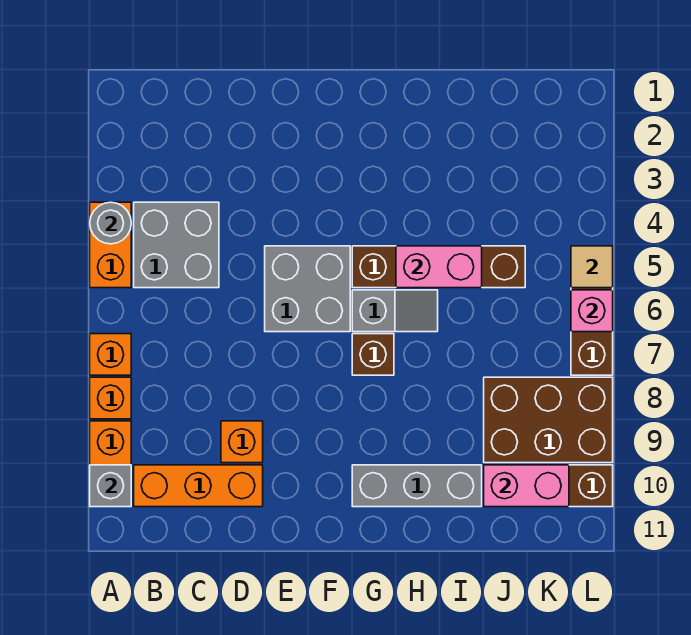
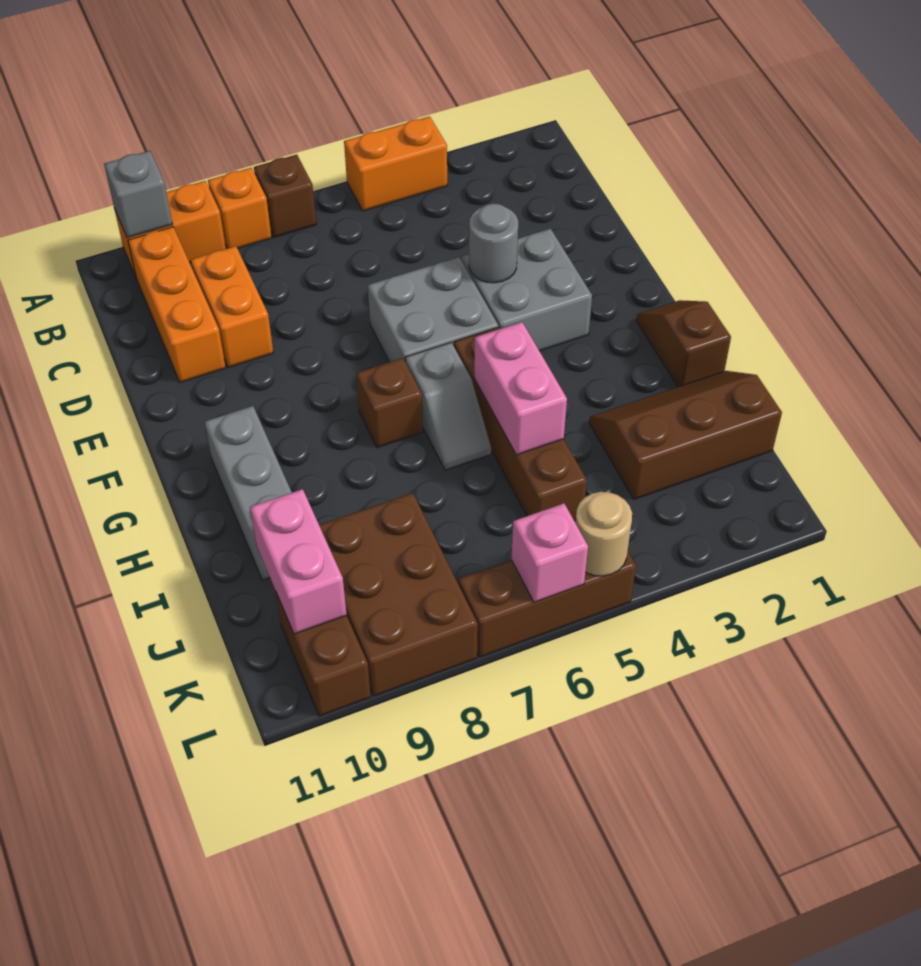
grey round brick A4 level 2 -> grey round brick E4 level 2
orange brick A7 level 1 -> brown brick A7 level 1
grey brick B4:C5 level 1 -> grey brick E3:F4 level 1
orange brick D9 level 1 -> orange brick C9:D9 level 1
none -> brown slope G1:H1 level 1 top H
none -> brown slope I1:J3 level 1 top J
tan tile L5 level 2 -> tan round brick L5 level 2

